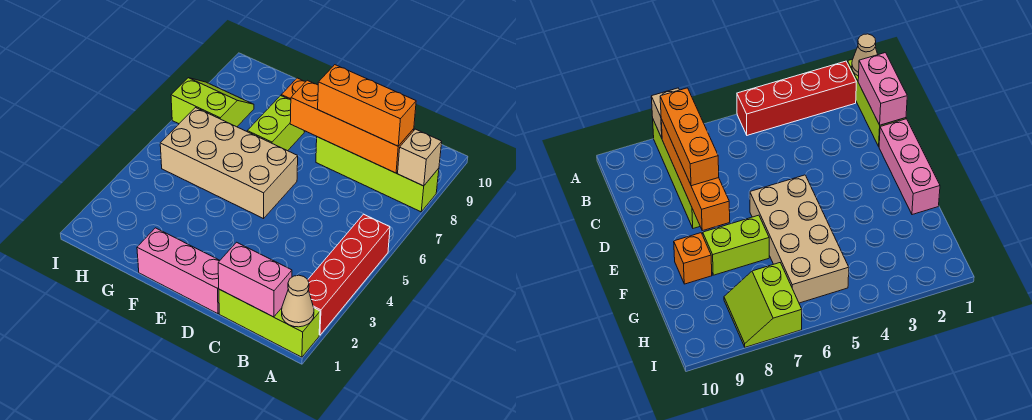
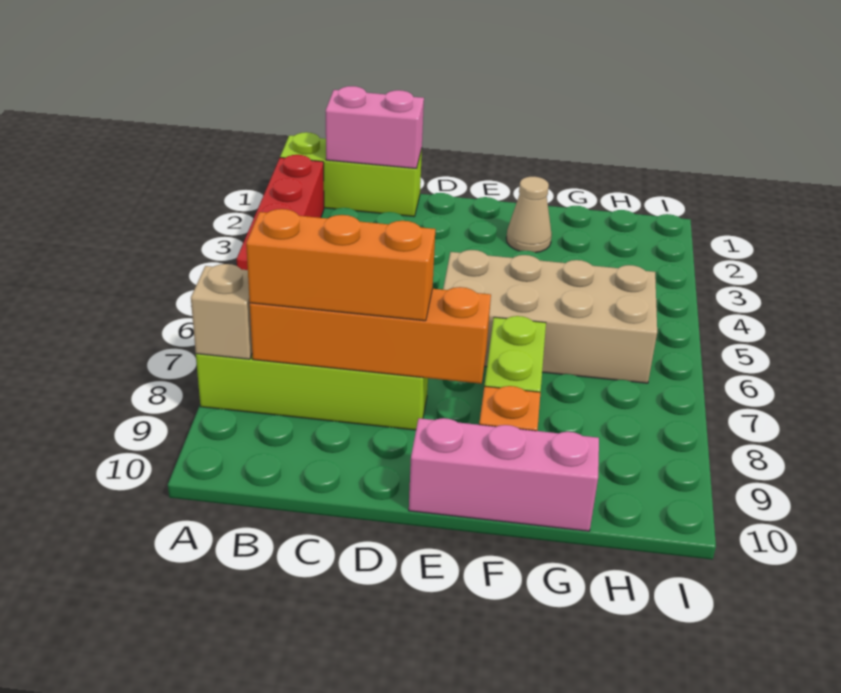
tan cone A1 level 2 -> tan cone F2 level 1
pink brick D1:F1 level 1 -> pink brick E10:G10 level 1
lime slope H7:I8 level 1 top 7 -> none

